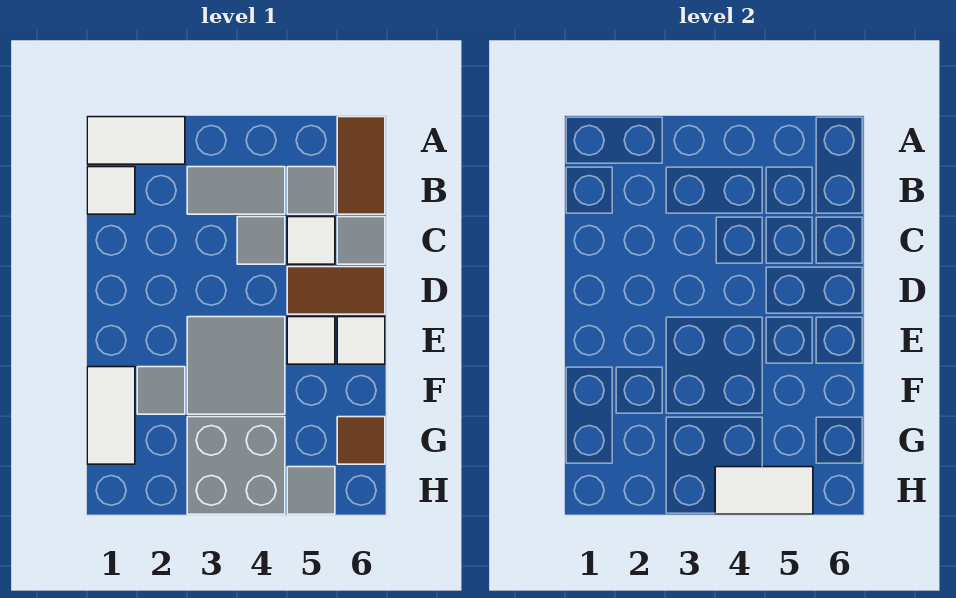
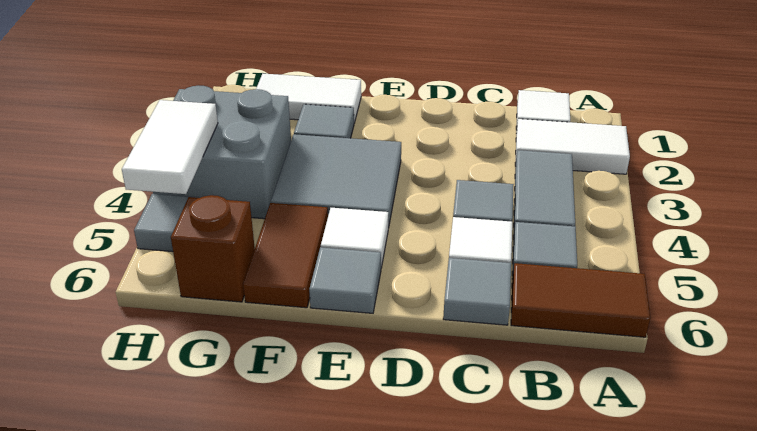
white tile A1:A2 level 1 -> white tile A2:B2 level 1
brown tile D5:D6 level 1 -> brown tile F5:F6 level 1
white tile E6 level 1 -> grey tile E6 level 1
brown tile G6 level 1 -> brown brick G6 level 1

